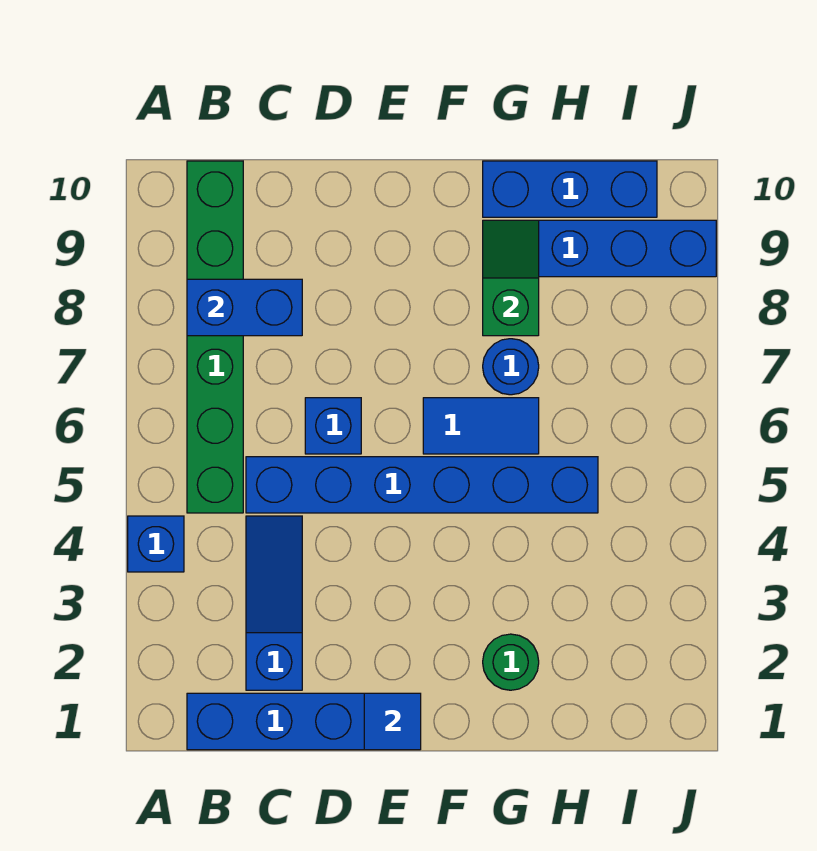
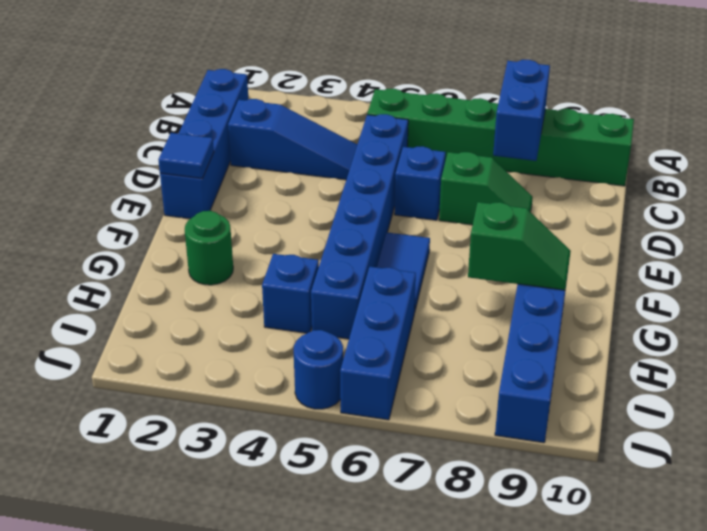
blue brick A4 level 1 -> blue brick H4 level 1
none -> green slope D7:D8 level 1 top 7
blue round brick G7 level 1 -> blue round brick J5 level 1
blue brick G10:I10 level 1 -> blue brick H6:J6 level 1

